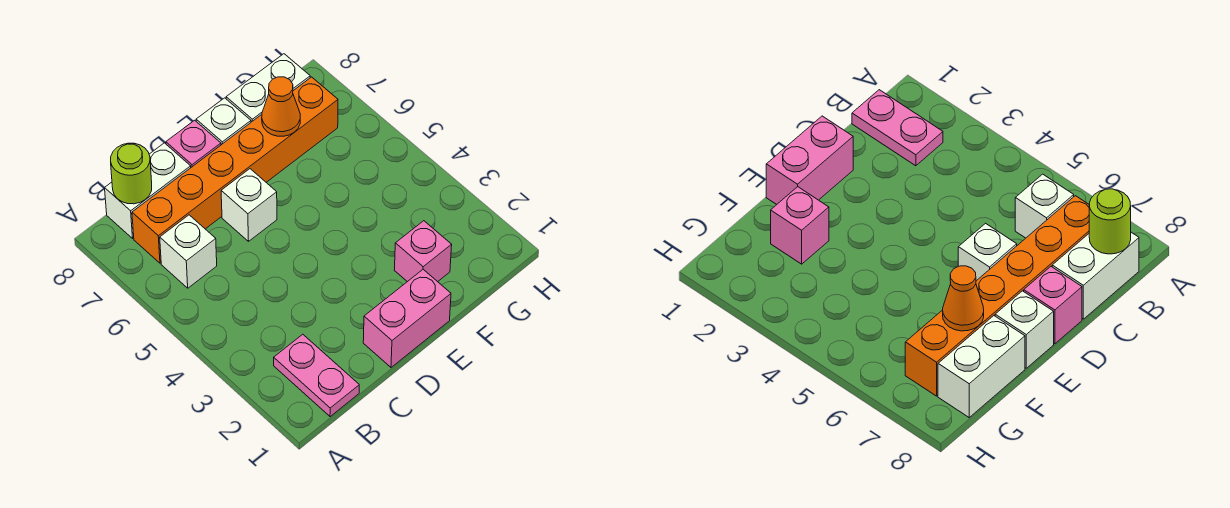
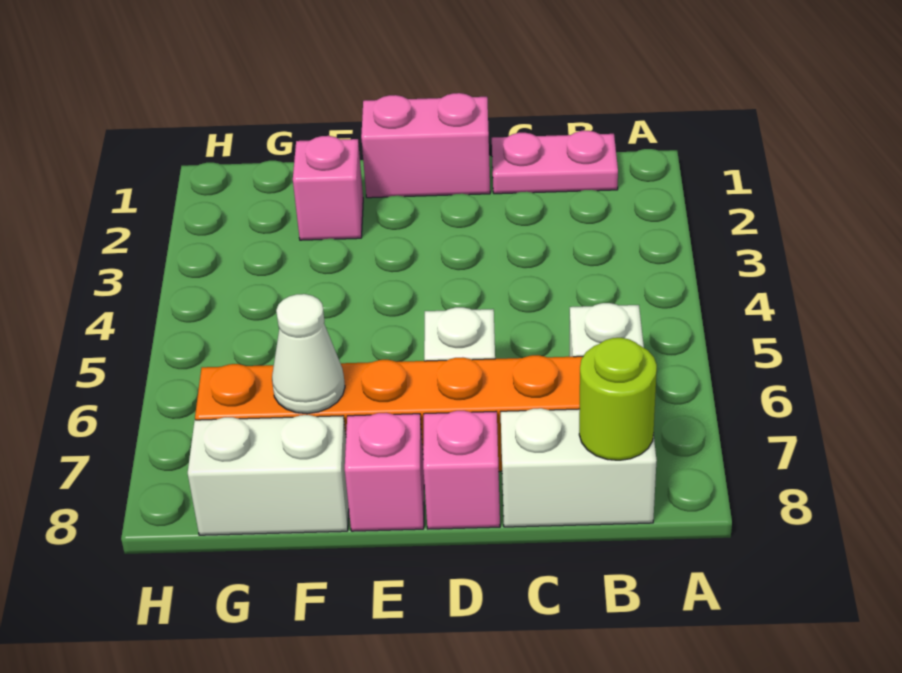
pink plate B1:B2 level 1 -> pink plate B1:C1 level 1
white brick E8 level 1 -> pink brick E8 level 1
orange cone F7 level 2 -> white cone F7 level 2

